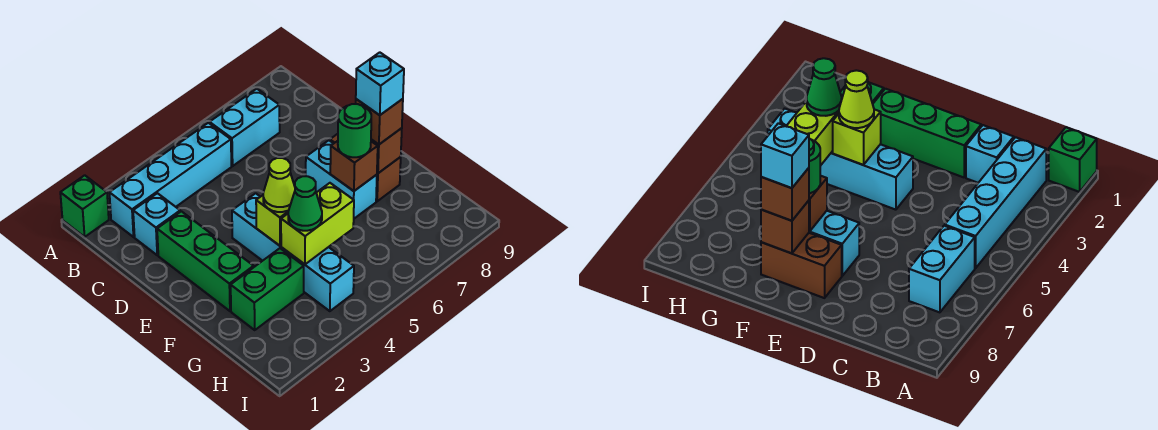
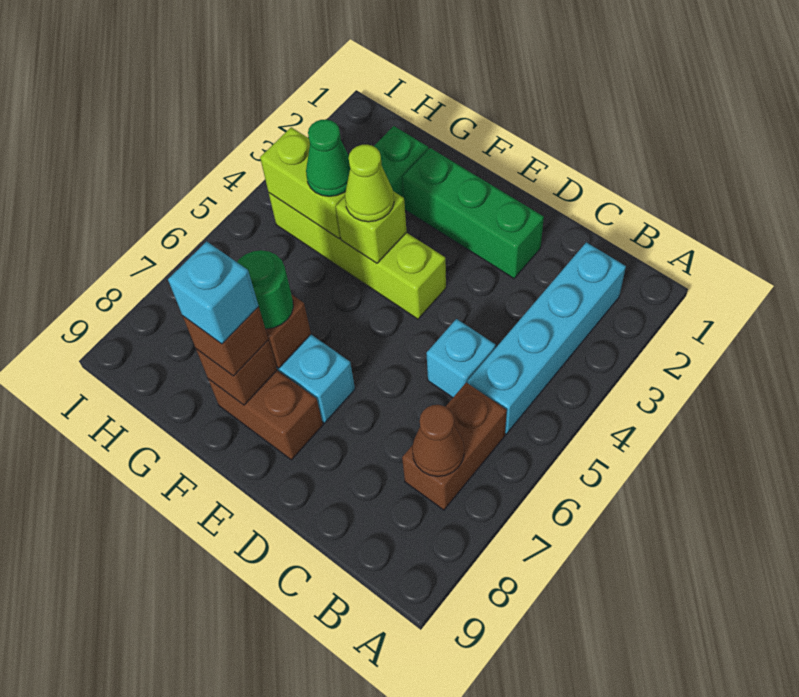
green brick A1 level 1 -> none
cyan brick B6:B7 level 1 -> brown brick B6:B7 level 1
none -> brown cone B7 level 2
cyan brick C2 level 1 -> cyan brick C5 level 1
cyan brick E4:H4 level 1 -> lime brick E4:H4 level 1
lime brick G4:G5 level 2 -> lime brick G4:H4 level 2

